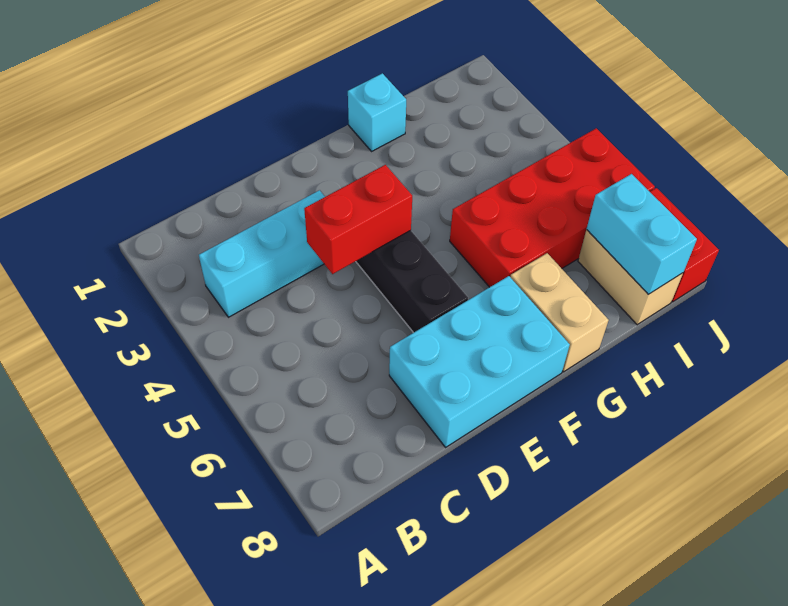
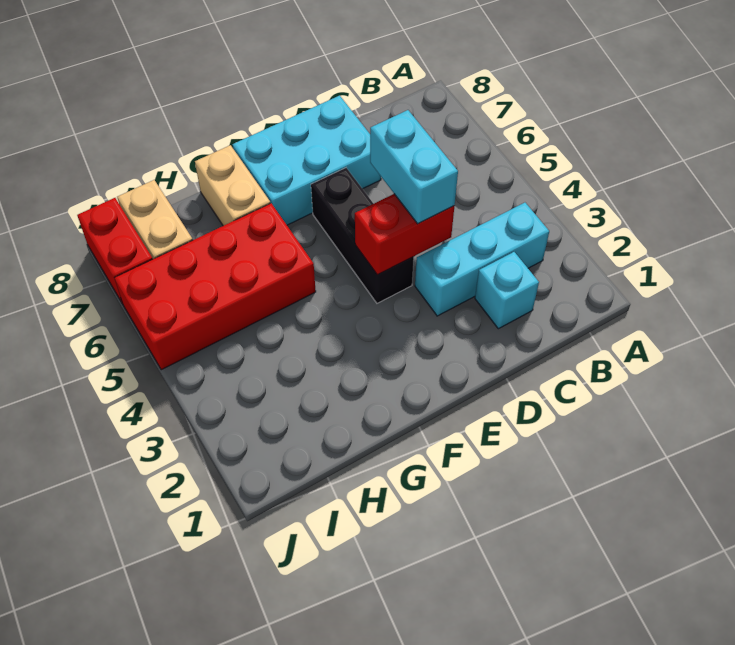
cyan brick G1 level 1 -> cyan brick C2 level 1
cyan brick I7:I8 level 2 -> cyan brick D4:D5 level 3

